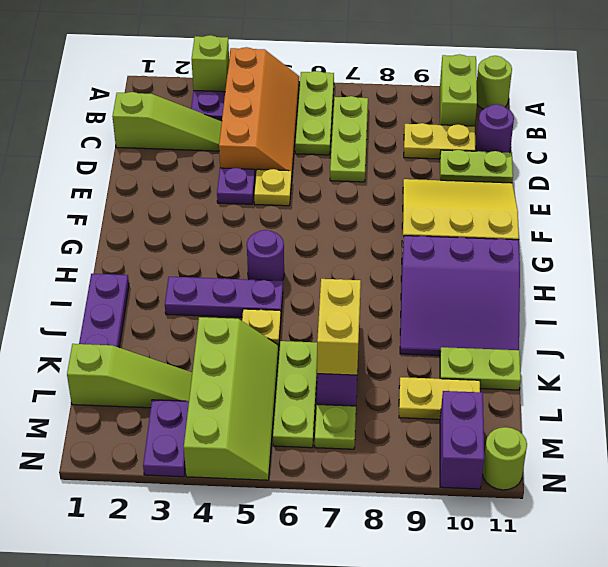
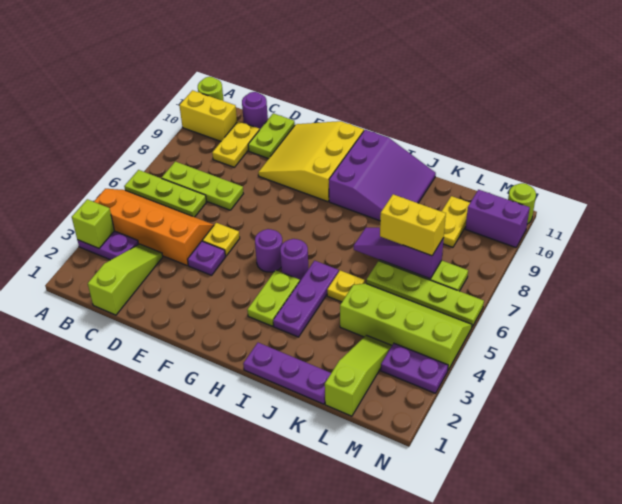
lime brick A10:B10 level 1 -> yellow brick A10:B10 level 1
none -> purple round brick G5 level 1
lime plate K6:M6 level 1 -> lime plate K6:N6 level 1
lime plate K10:K11 level 1 -> lime plate H3:H4 level 1

